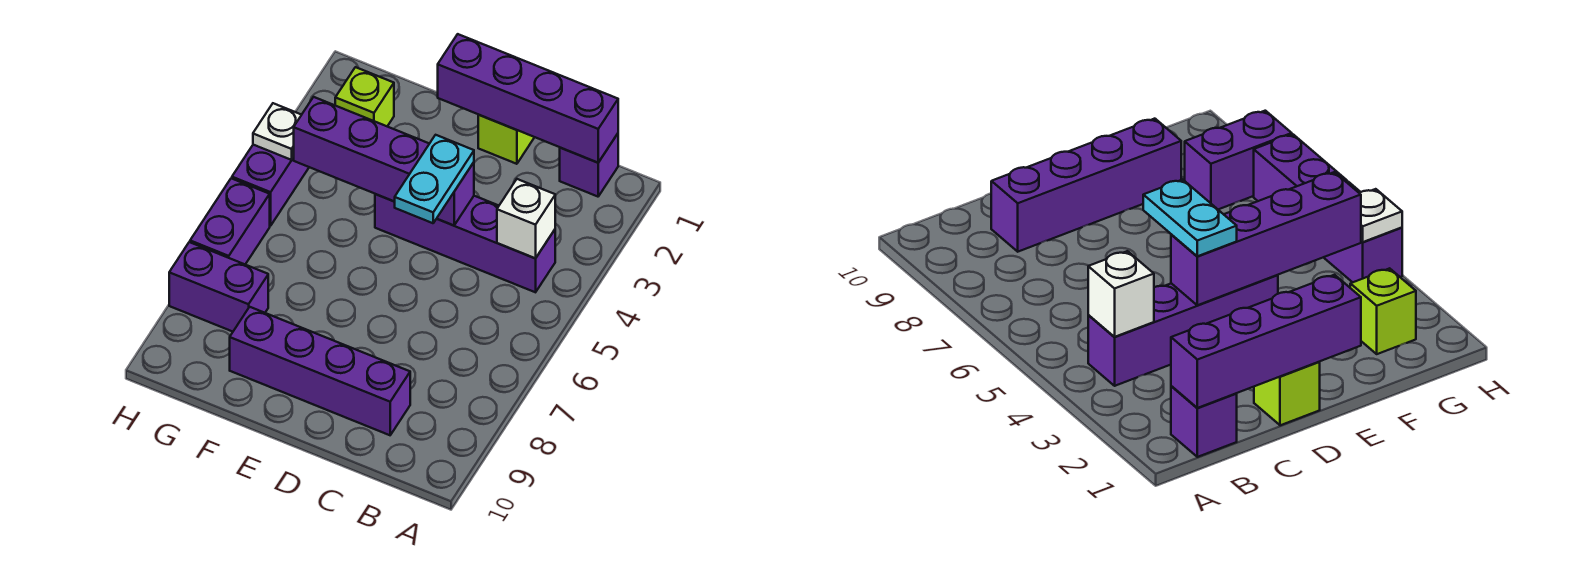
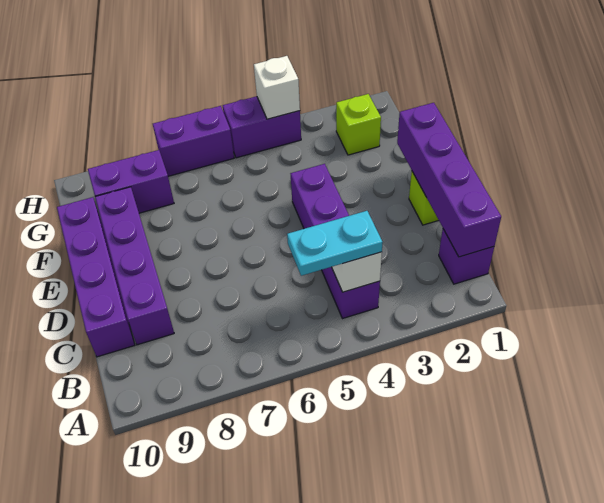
purple brick D4:G4 level 2 -> purple brick C10:F10 level 1
cyan plate D4:D5 level 3 -> cyan plate B4:B5 level 3
purple brick G8:H8 level 1 -> purple brick G8:G9 level 1
white plate H4 level 2 -> white brick H4 level 2

